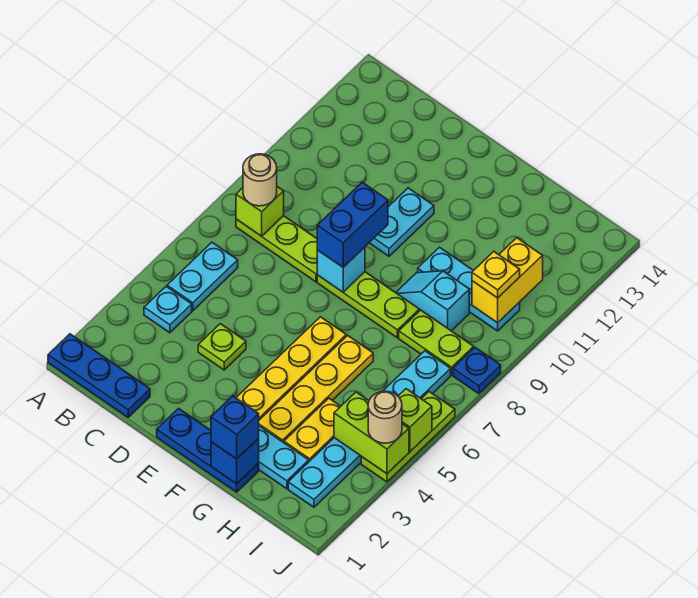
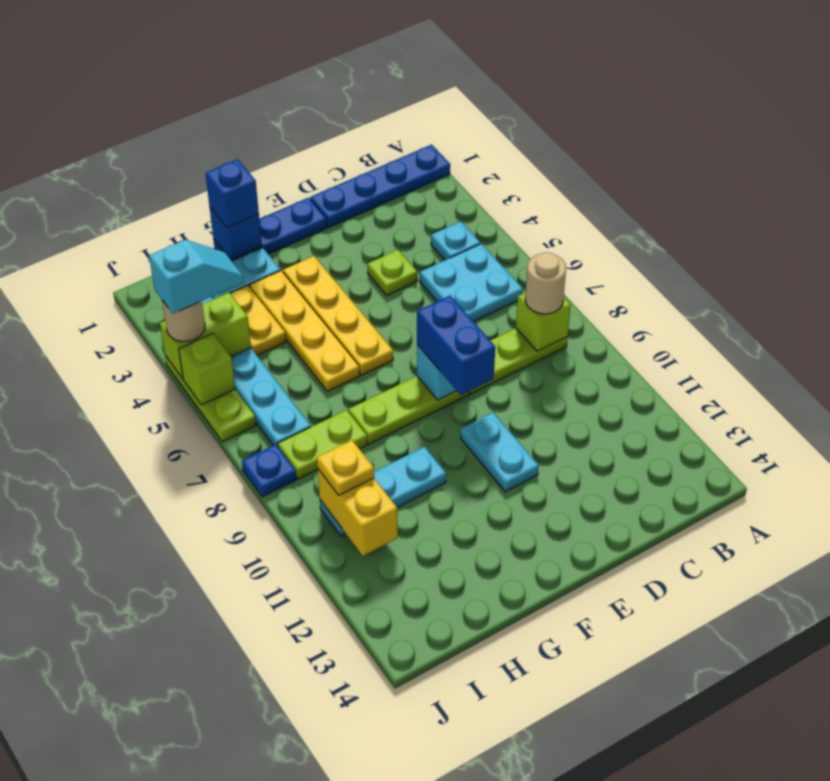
blue plate A1:C1 level 1 -> blue plate A1:D1 level 1
cyan plate B5:B6 level 1 -> cyan plate B5:C6 level 1
cyan slope G9:H9 level 1 top H -> cyan slope I4:J4 level 4 top J

